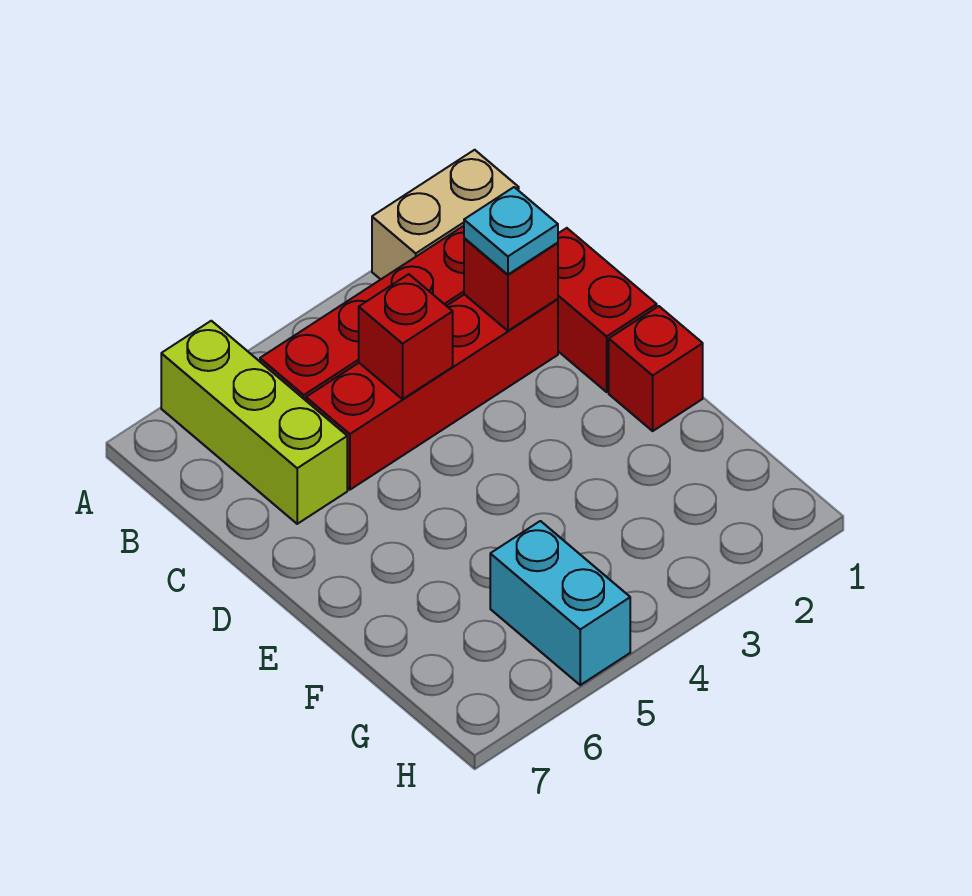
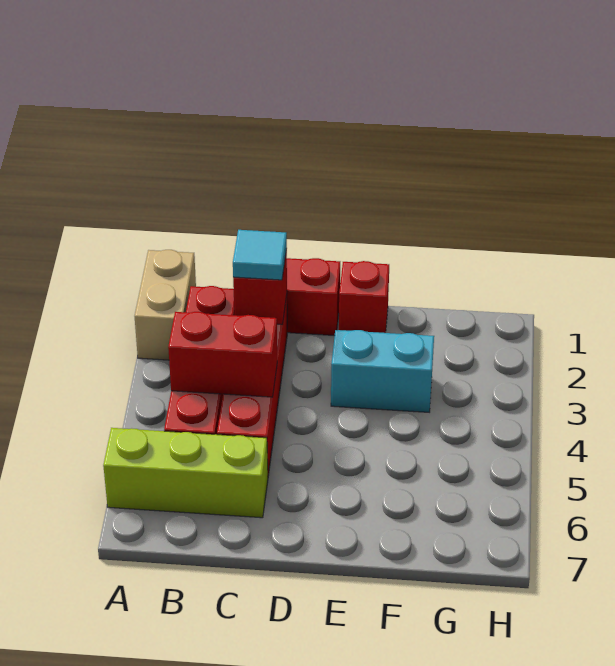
cyan plate C2 level 3 -> cyan tile C2 level 3
red brick C4 level 2 -> red brick B4:C4 level 2
cyan brick G5:H5 level 1 -> cyan brick E3:F3 level 1

